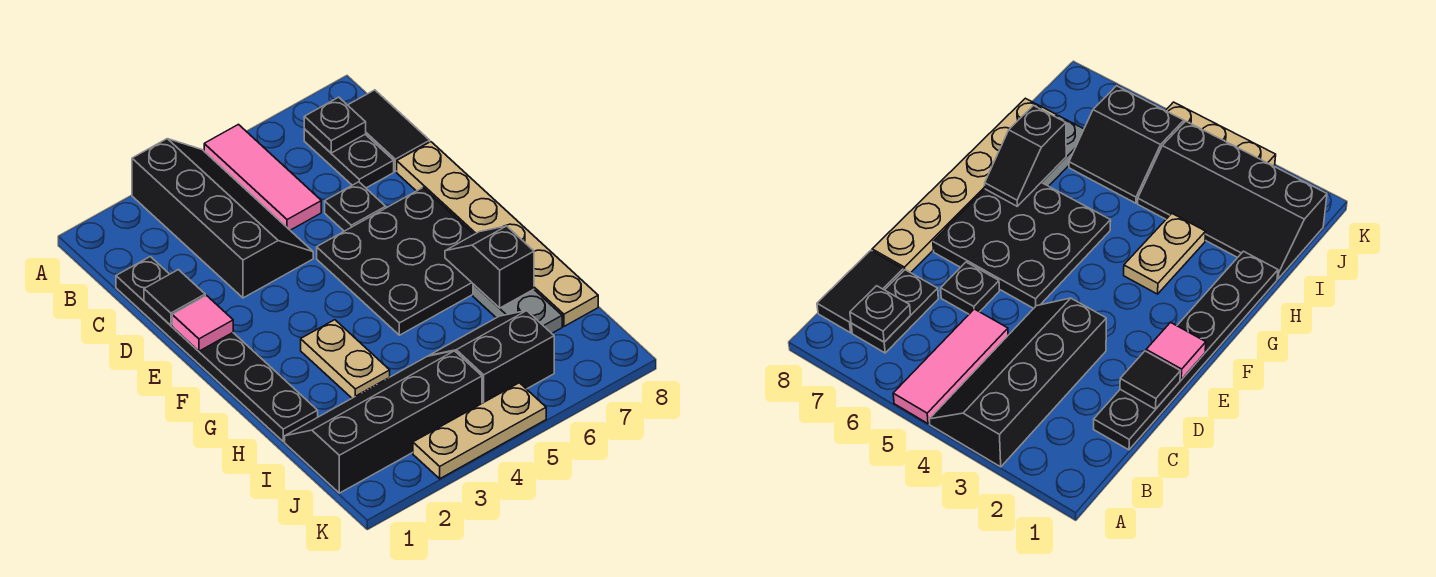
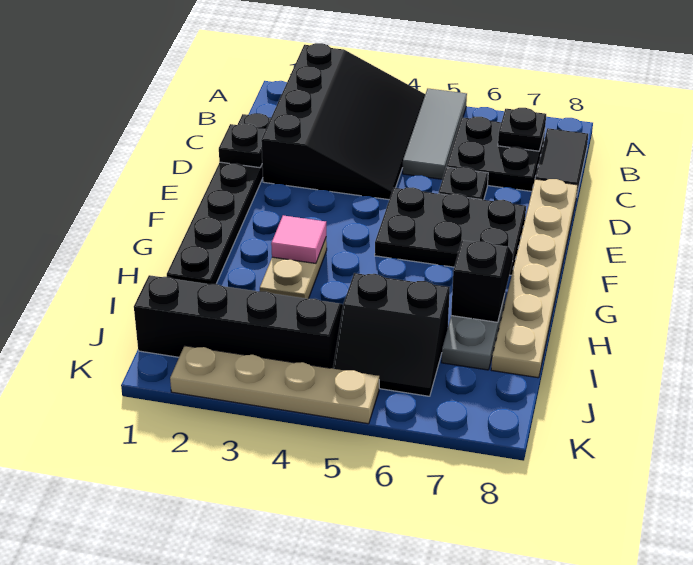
black slope A3:D4 level 1 top 3 -> black slope A2:D4 level 1 top 2
pink tile A5:C5 level 1 -> grey tile A5:C5 level 1
black plate B7:C7 level 1 -> black plate B6:C7 level 1
black tile D1 level 2 -> black plate D1 level 2
pink tile E1 level 2 -> pink tile G3 level 2
black plate E5:G7 level 1 -> black plate E5:F7 level 1
black slope I5:J6 level 1 top J -> black slope I5:J6 level 1 top I
tan plate K3:K5 level 1 -> tan plate K2:K5 level 1

